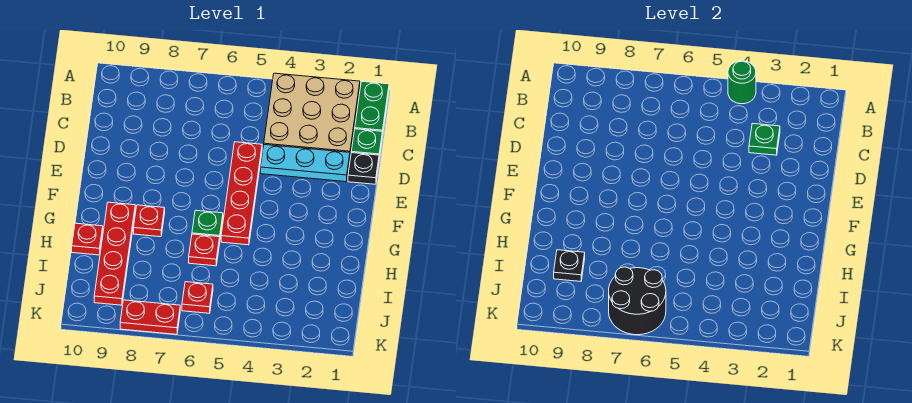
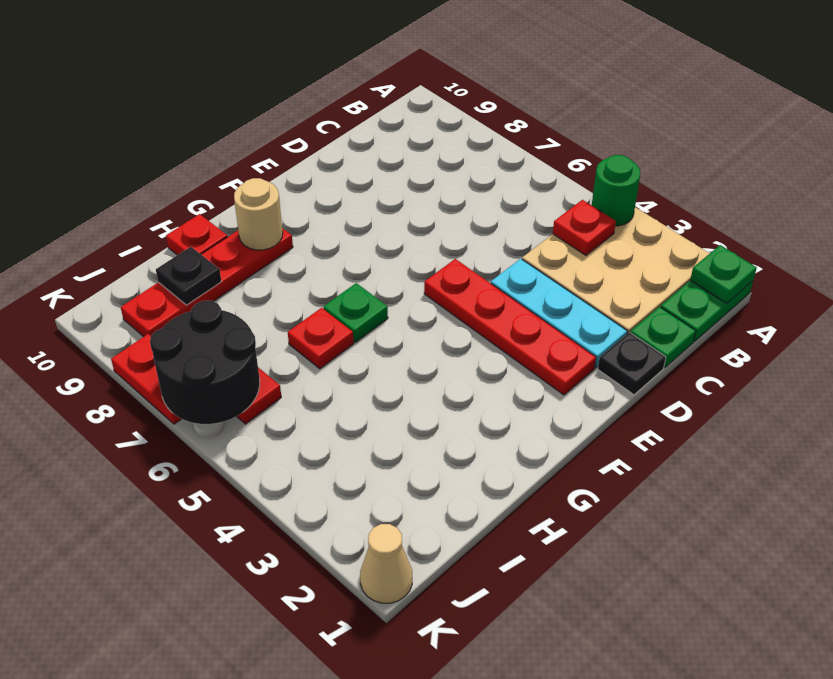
green plate C3 level 2 -> green plate A1 level 2
red plate D5:G5 level 1 -> red plate E2:E5 level 1
red plate G8 level 1 -> red plate B4 level 2
none -> tan round brick G9 level 2
none -> tan cone K1 level 1

